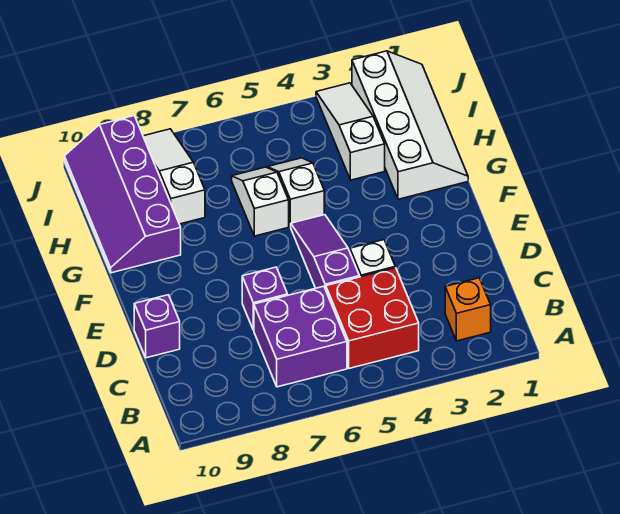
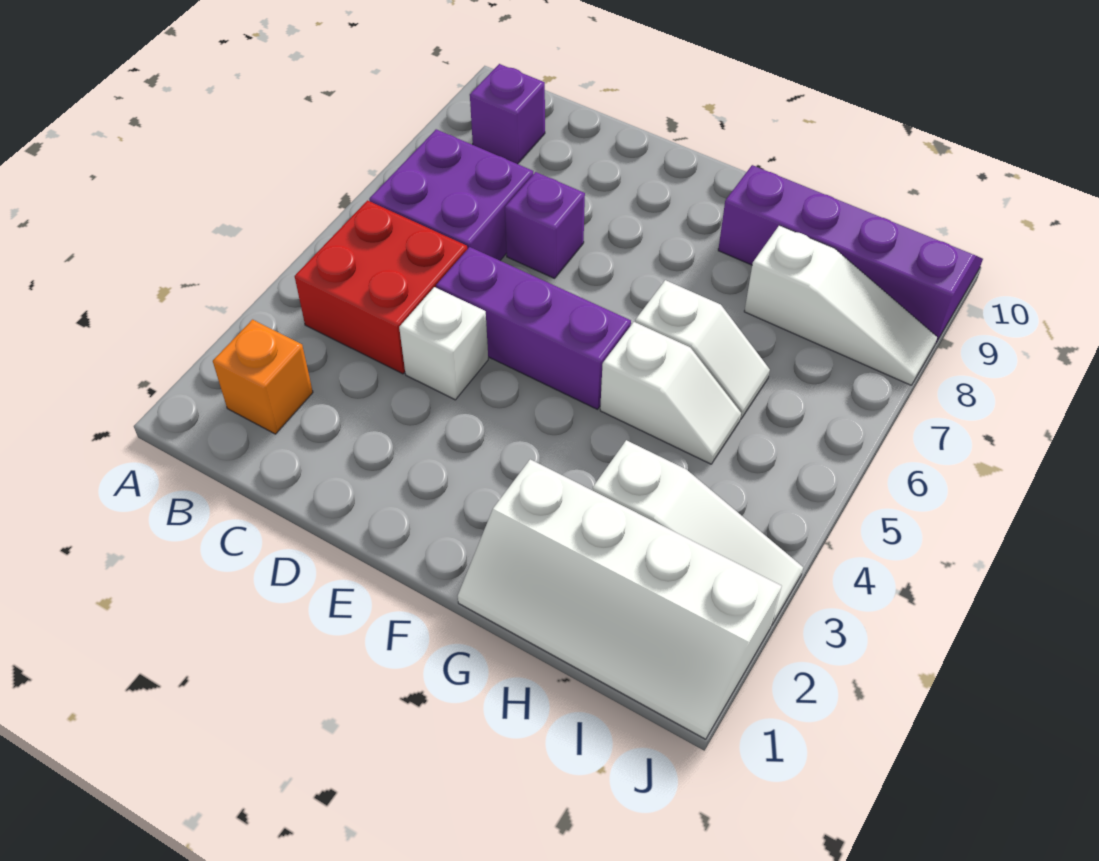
purple slope D5:F5 level 1 top D -> purple brick D5:F5 level 1
purple brick D10 level 1 -> purple brick B9 level 1

